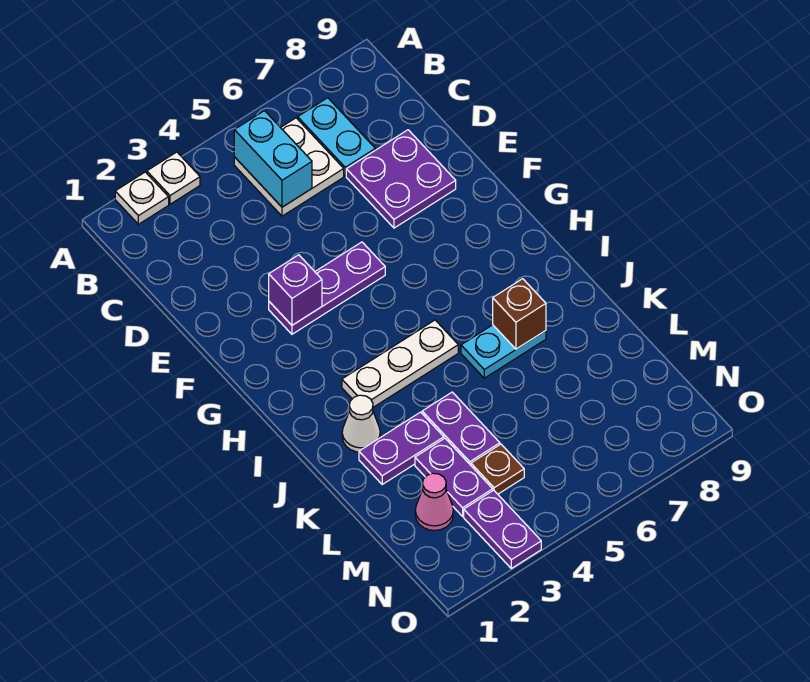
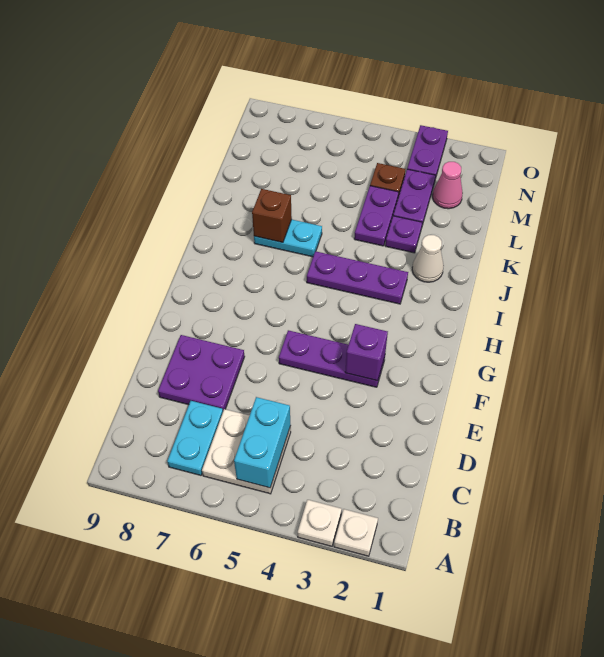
white plate I3:I5 level 1 -> purple plate I3:I5 level 1
purple plate K2:K3 level 1 -> purple plate K3 level 1

